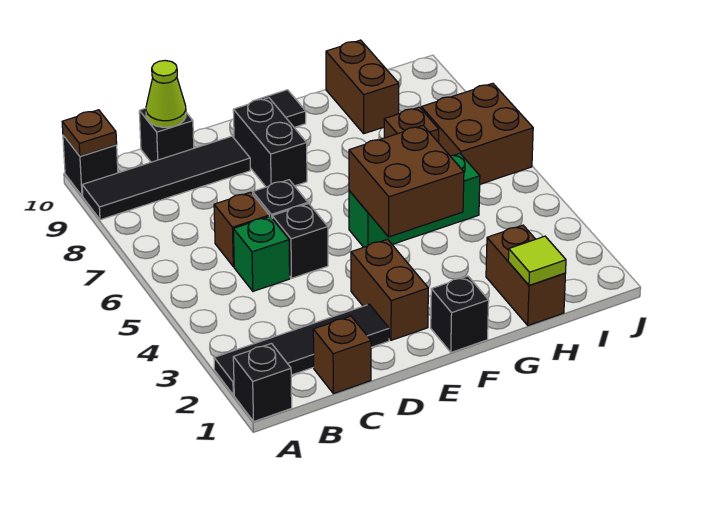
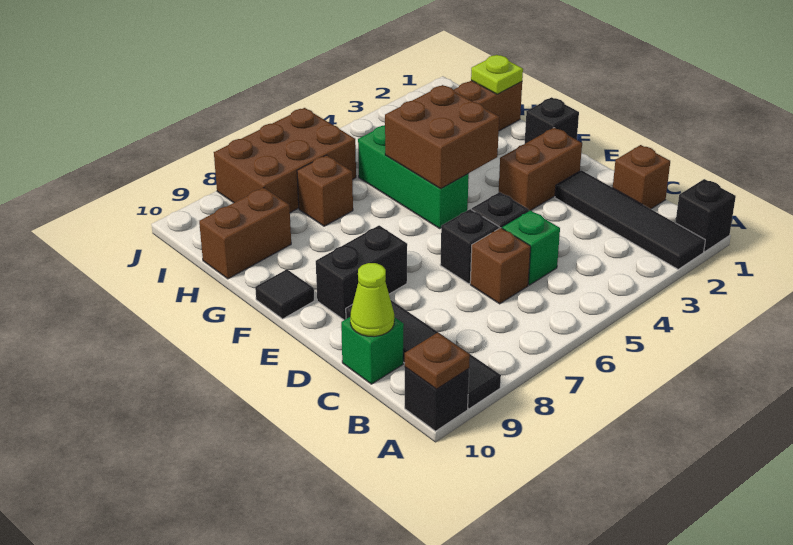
black brick C10 level 1 -> green brick C10 level 1
lime tile H1 level 2 -> lime plate H1 level 2
brown brick I6:J7 level 1 -> brown brick I6:J8 level 1

